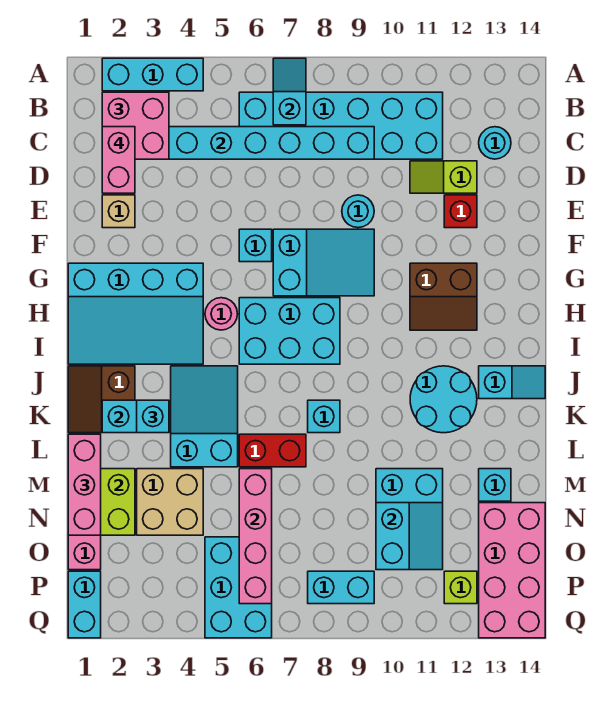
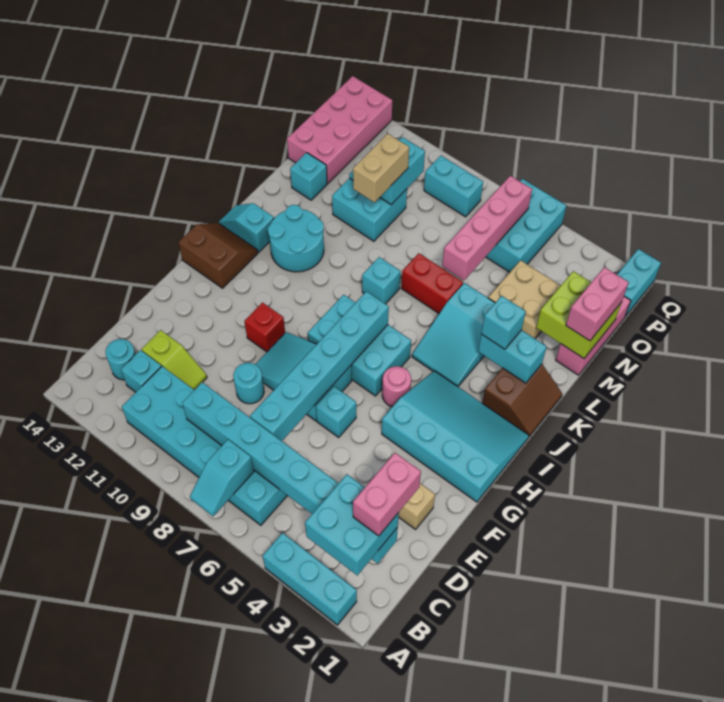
pink brick B2:C3 level 3 -> cyan brick B2:C3 level 3
none -> cyan brick C12 level 1
none -> cyan brick D7:I7 level 2
red brick E12 level 1 -> red brick G10 level 1
brown slope G11:H12 level 1 top G -> brown slope H13:I14 level 1 top H
pink brick L1:N1 level 3 -> pink brick M1:N1 level 3
none -> tan brick M10:N10 level 3
lime brick P12 level 1 -> none

